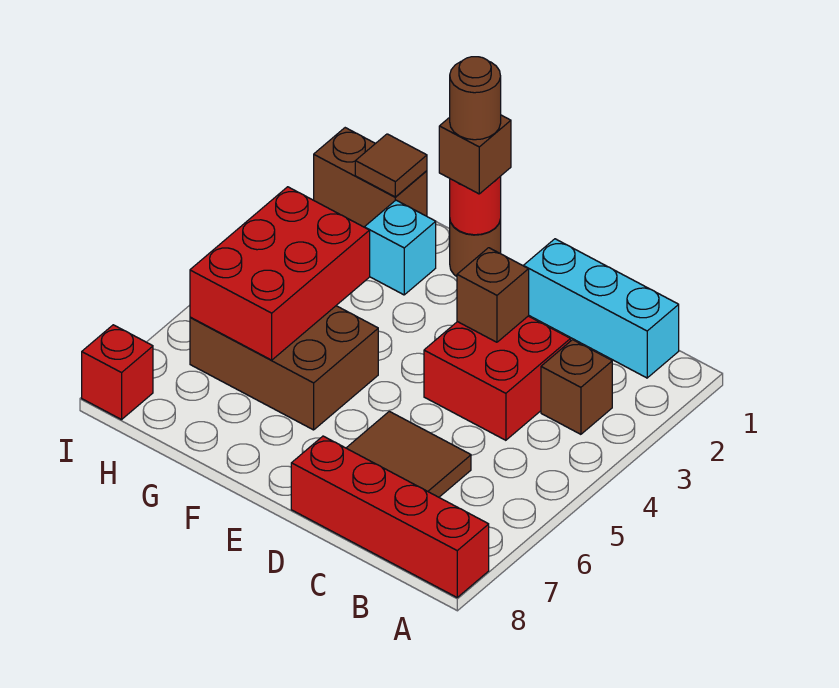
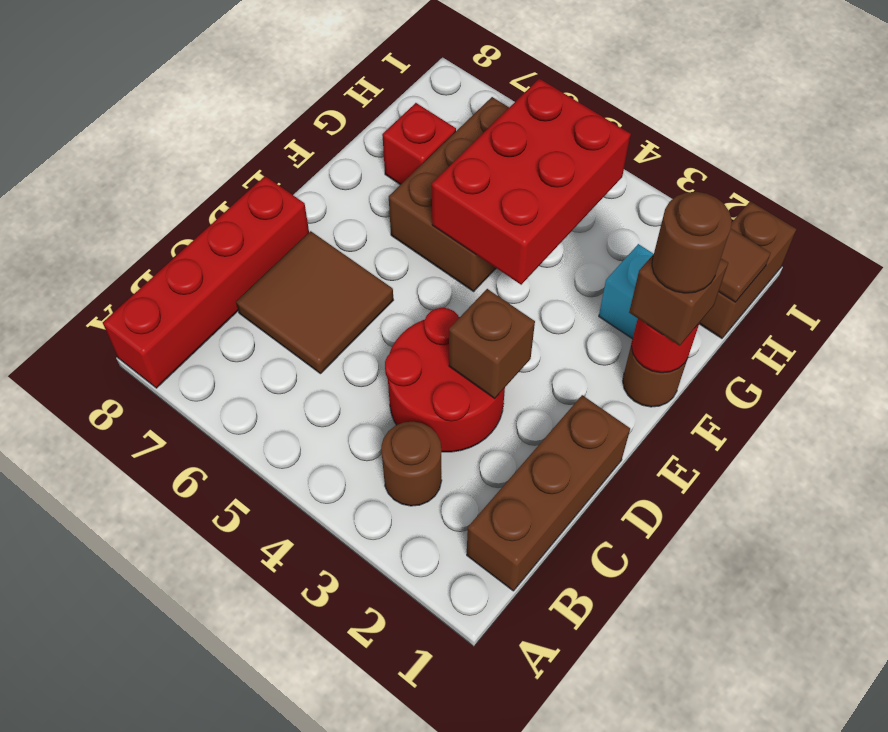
cyan brick B1:D1 level 1 -> brown brick B1:D1 level 1
brown brick B3 level 1 -> brown round brick B3 level 1
red brick C3:D4 level 1 -> red round brick C3:D4 level 1
red brick G4:H6 level 2 -> red brick F4:H5 level 2
red brick I8 level 1 -> red brick G7 level 1

